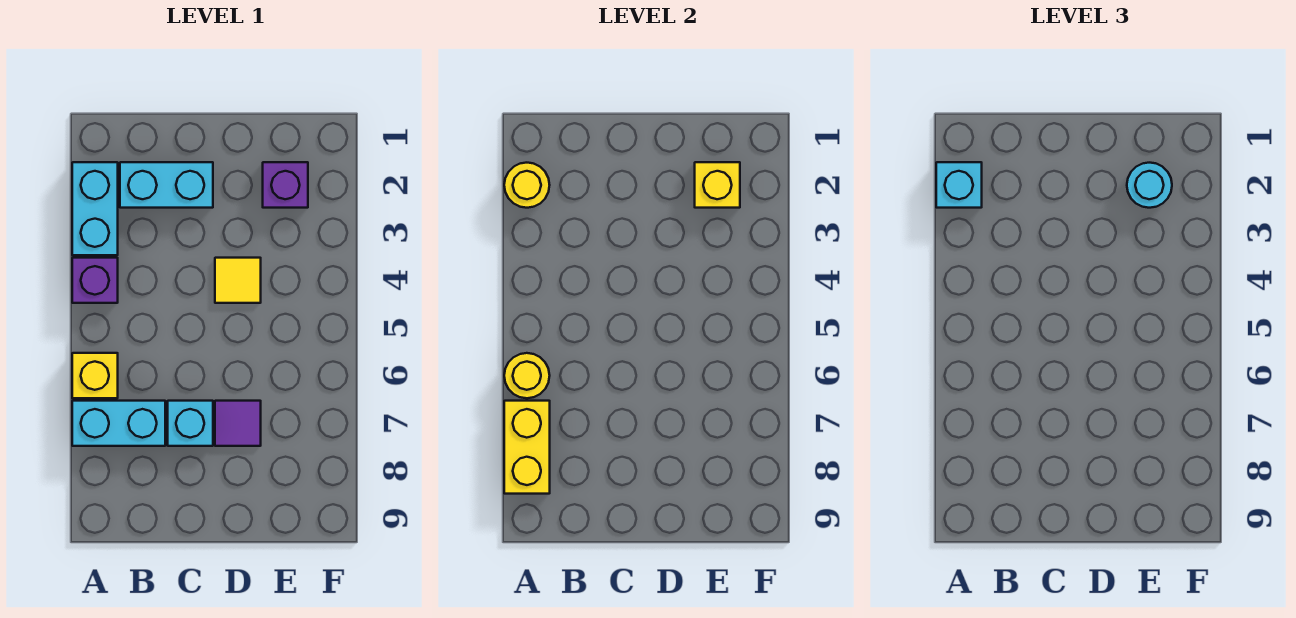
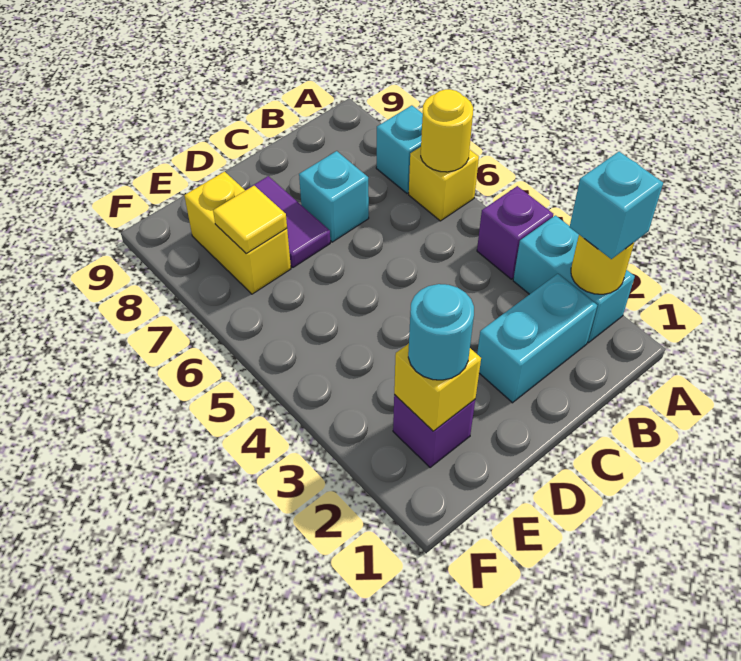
cyan brick A7:B7 level 1 -> cyan brick A7 level 1
yellow brick A7:A8 level 2 -> yellow brick E7:E8 level 1
yellow tile D4 level 1 -> yellow tile E7 level 2
purple tile D7 level 1 -> purple tile D7:D8 level 1

